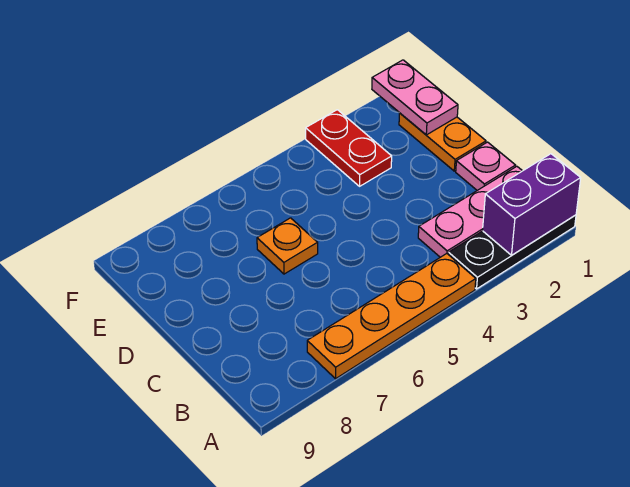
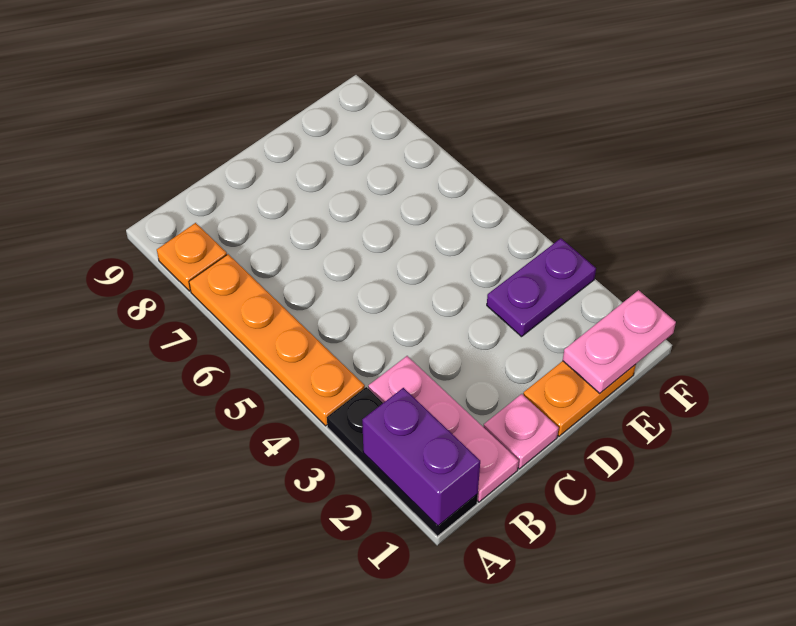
orange plate D6 level 1 -> orange plate A8 level 1
red plate E3:F3 level 1 -> purple plate E3:F3 level 1

